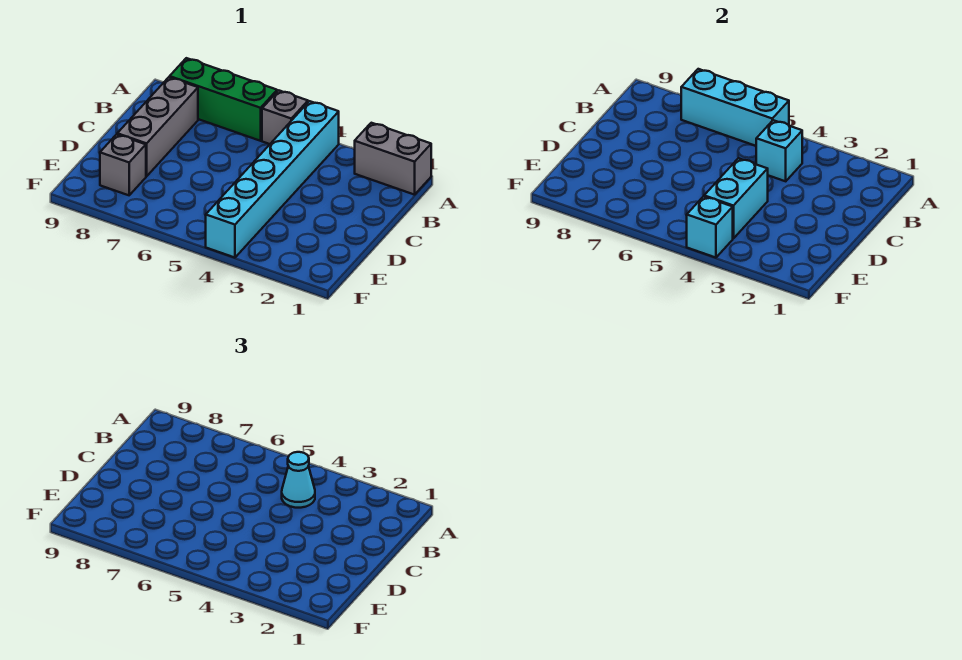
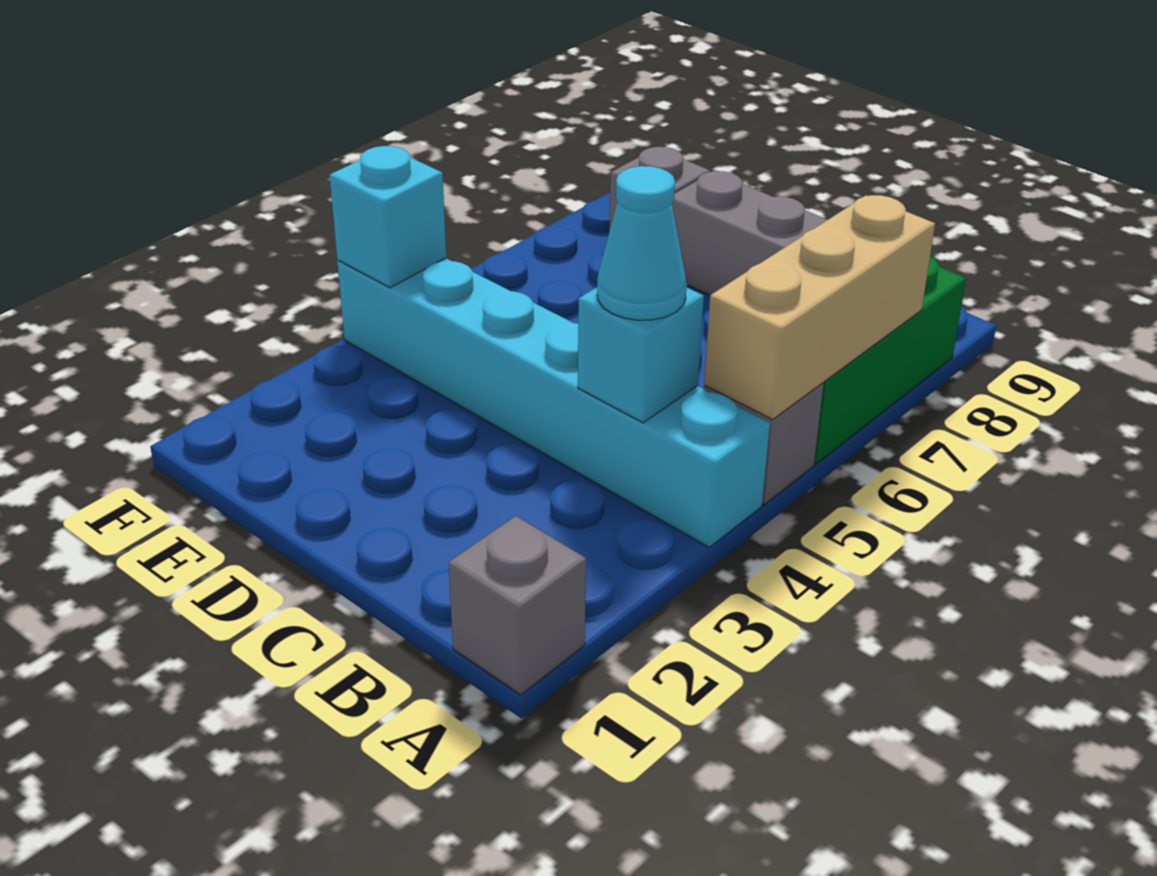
grey brick A1:A2 level 1 -> grey brick A1 level 1
cyan brick A5:A7 level 2 -> tan brick A5:A7 level 2
cyan brick D4:E4 level 2 -> none

